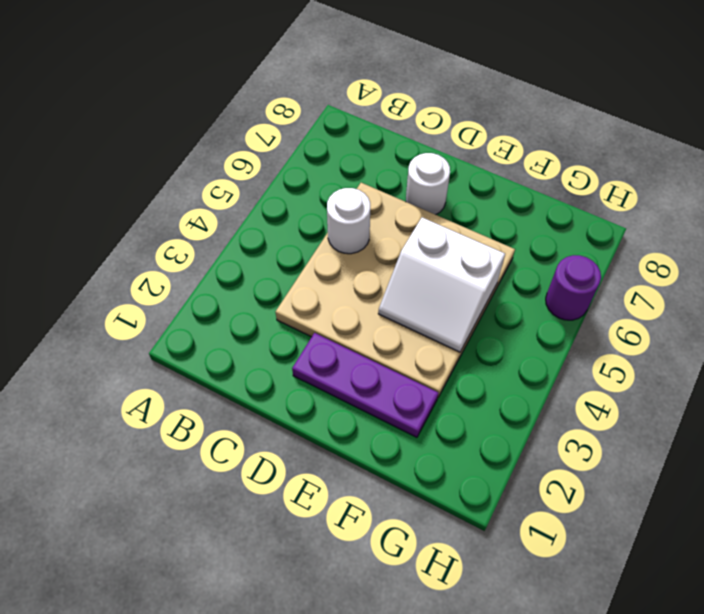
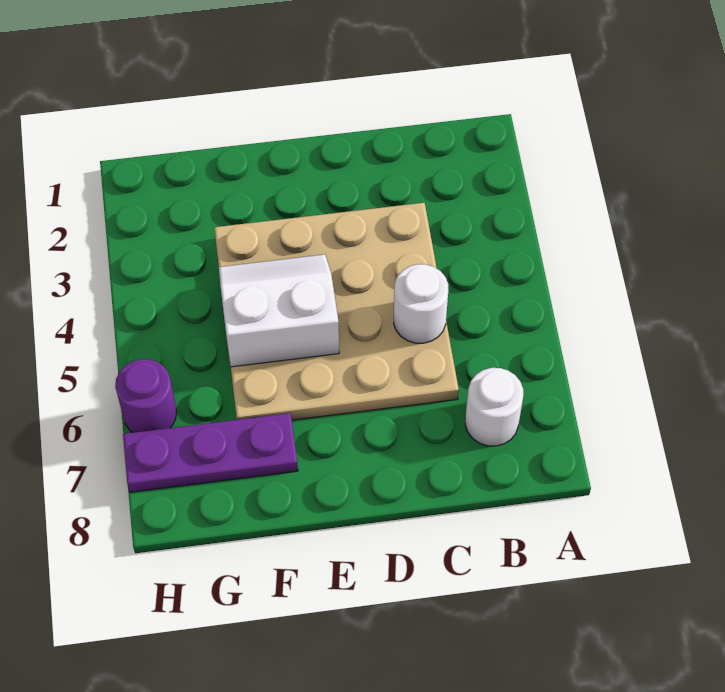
purple plate D2:F2 level 1 -> purple plate F7:H7 level 1
white round brick D7 level 1 -> white round brick B7 level 1

